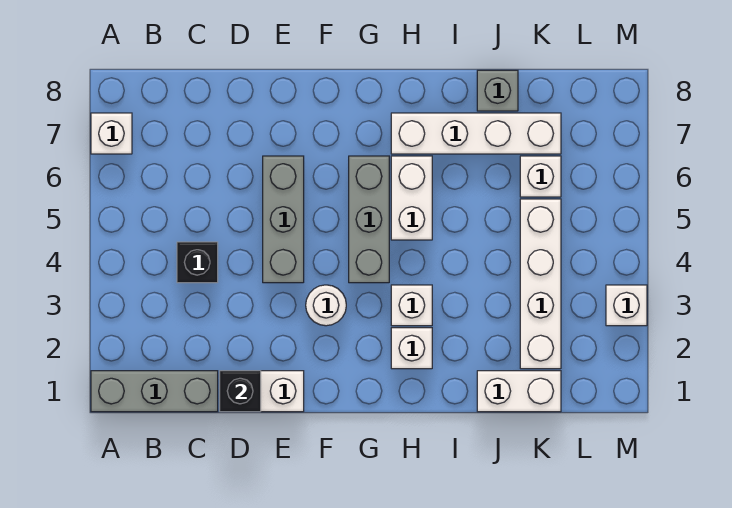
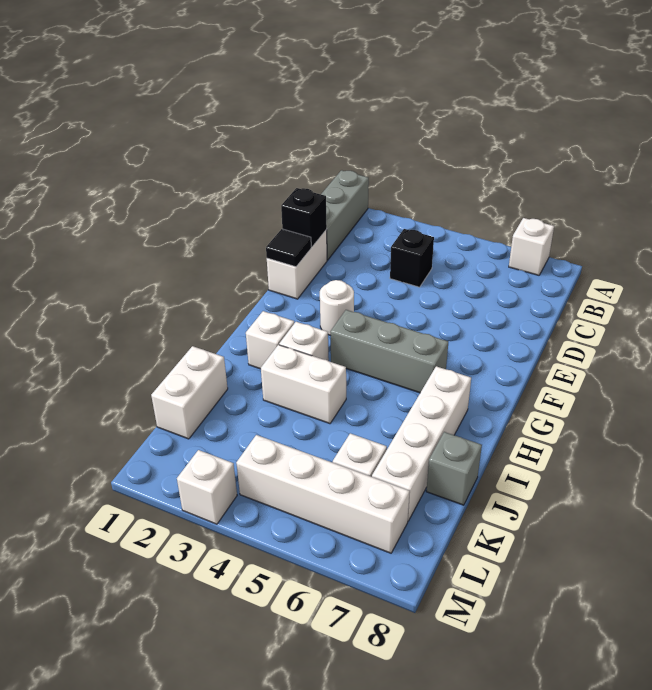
none -> black tile E1 level 2
grey brick E4:E6 level 1 -> none
white brick H5:H6 level 1 -> white brick I3:I4 level 1
white brick K2:K5 level 1 -> white brick L4:L7 level 1

